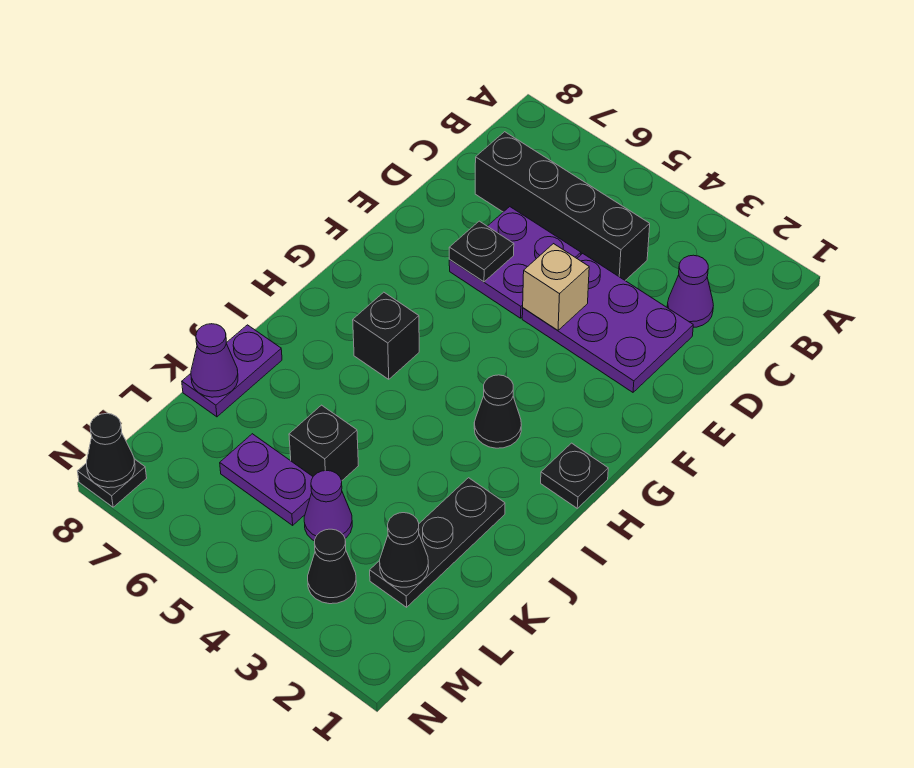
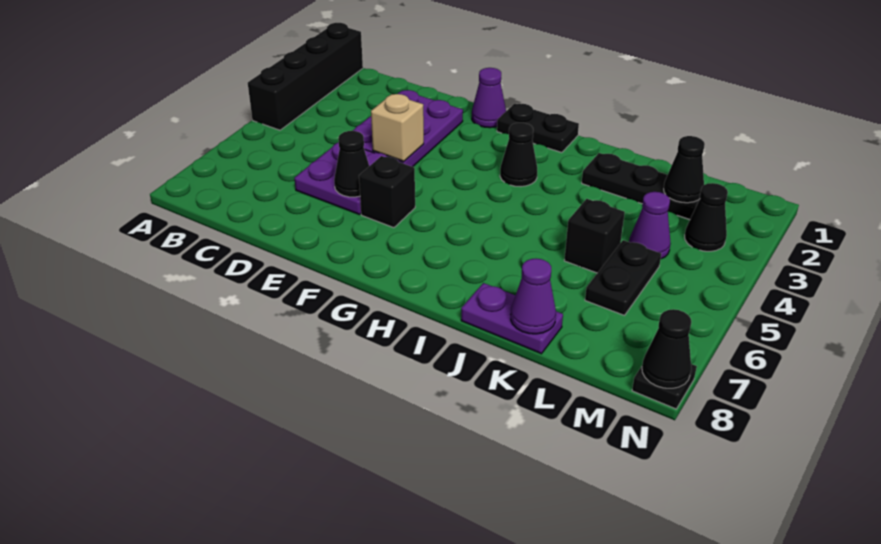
purple cone C2 level 1 -> purple cone F1 level 1
black brick C4:C7 level 1 -> black brick A1:A4 level 1
black plate E6 level 2 -> black cone E6 level 2
black plate H1 level 1 -> black plate G1:H1 level 1
black brick H6 level 1 -> black brick F6 level 1
purple plate L5:L6 level 1 -> black plate L5:L6 level 1

